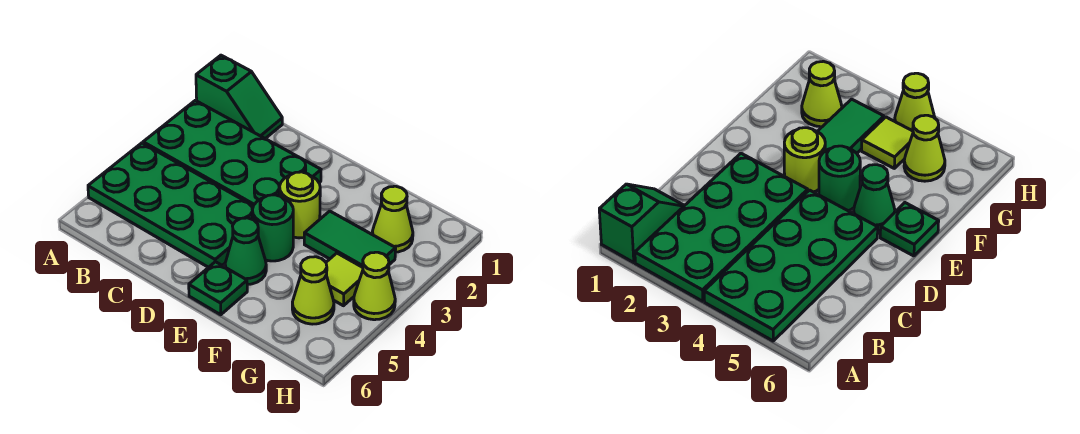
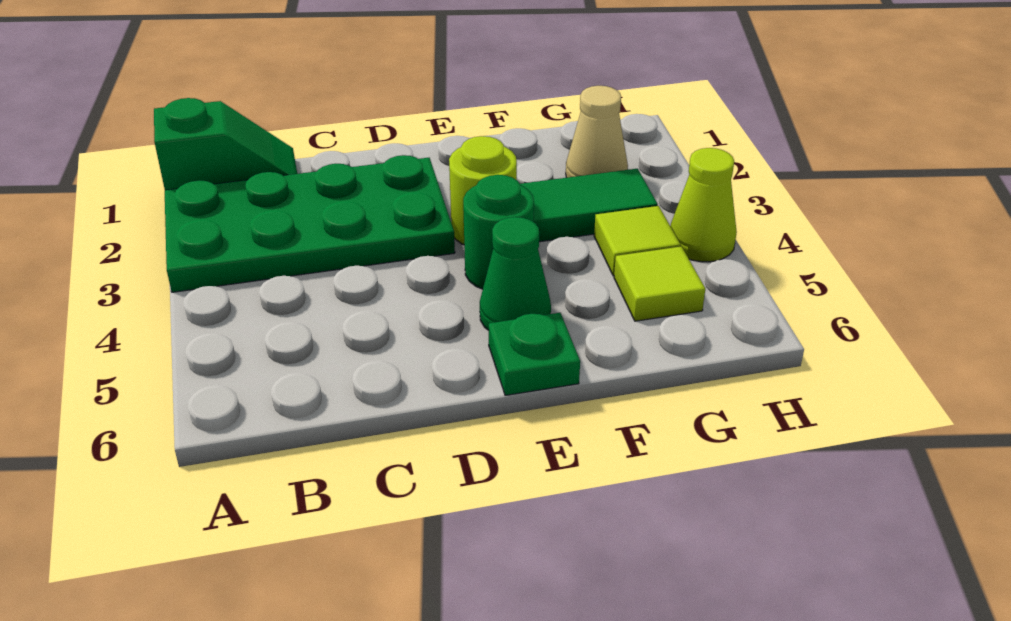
green plate A4:D5 level 1 -> none
lime cone G2 level 1 -> tan cone G2 level 1
lime cone G5 level 1 -> lime tile G5 level 1

